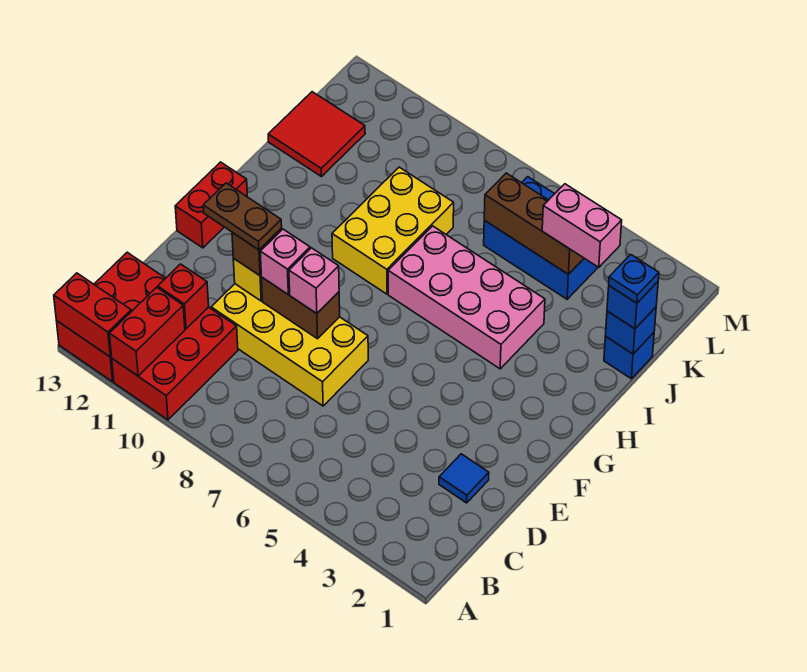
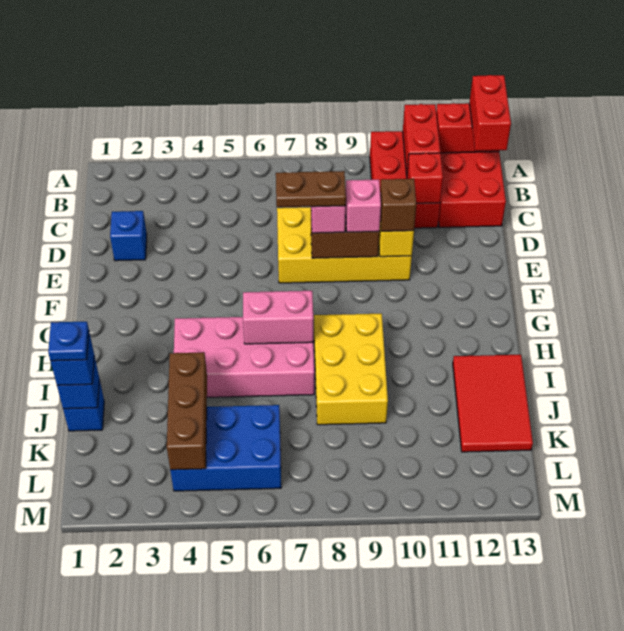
blue tile D2 level 1 -> blue brick D2 level 1
brown plate E10:E11 level 4 -> brown plate E7:E8 level 4
red brick F13:G13 level 1 -> red brick A13:B13 level 3
red tile J12:K13 level 1 -> red tile I12:K13 level 1
pink brick K3:K4 level 3 -> pink brick H6:H7 level 2
brown brick K4:K6 level 2 -> brown brick J4:L4 level 2

